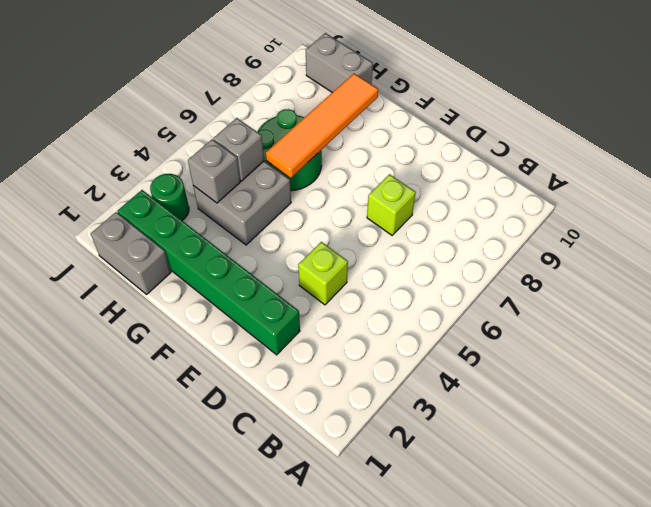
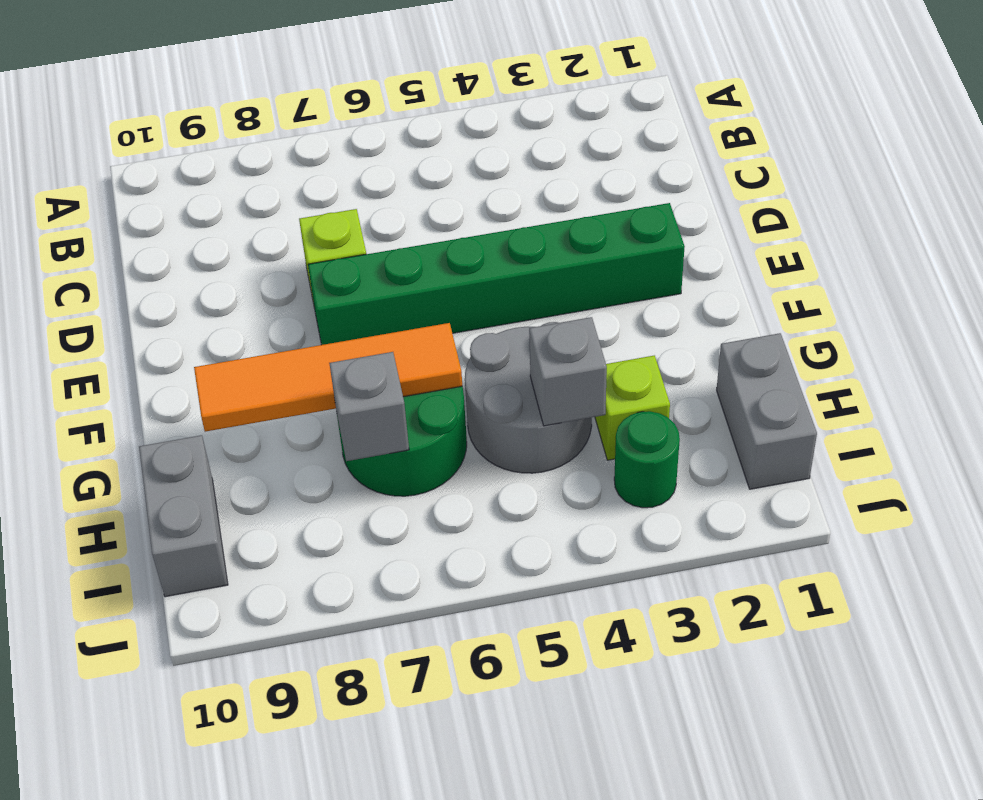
green brick D2:I2 level 1 -> green brick E2:E7 level 1
lime brick D4 level 1 -> lime brick H3 level 1
grey brick G4:H5 level 1 -> grey round brick G4:H5 level 1
grey brick H5 level 2 -> grey brick H7 level 2

